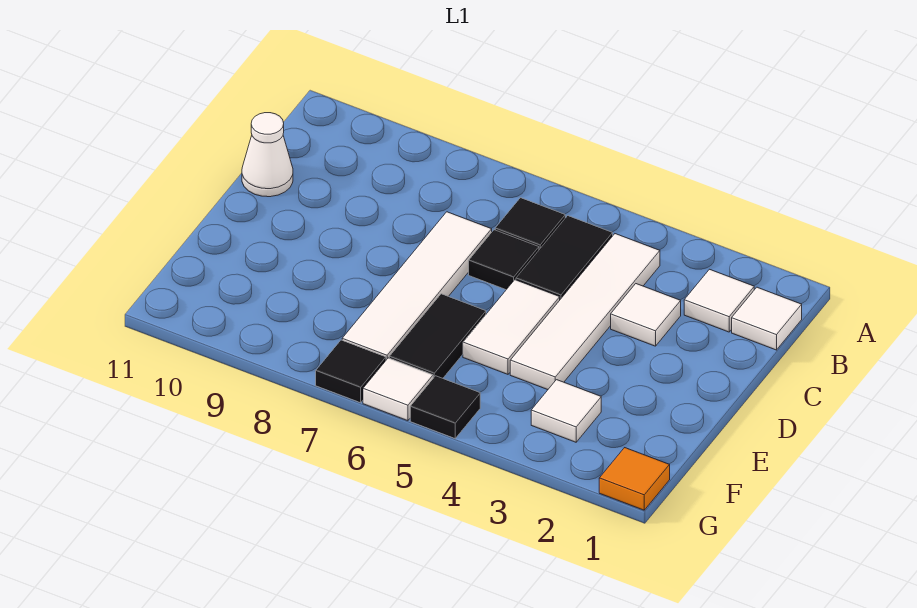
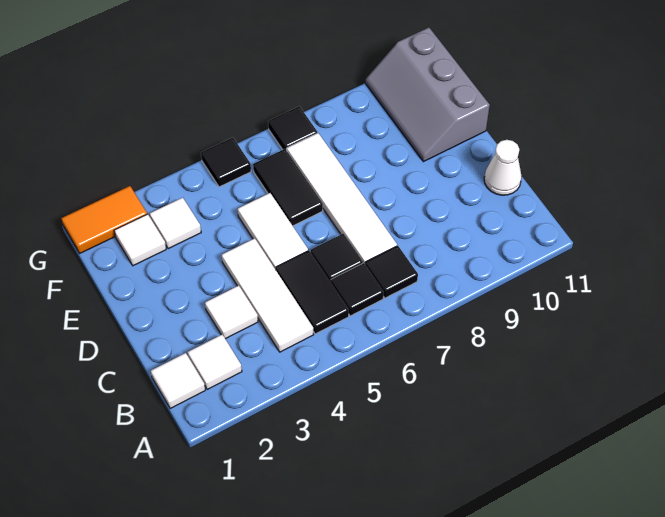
white tile B4:E4 level 1 -> white tile B4:D4 level 1
none -> black tile B7 level 1
none -> grey slope E10:G11 level 1 top 11
orange tile G1 level 1 -> orange tile G1:G2 level 1
white tile G6 level 1 -> white tile F2 level 1

